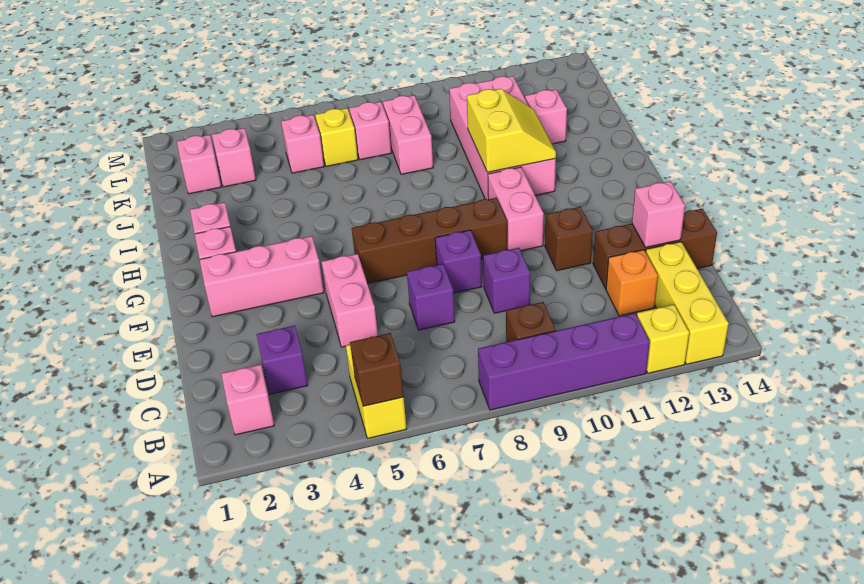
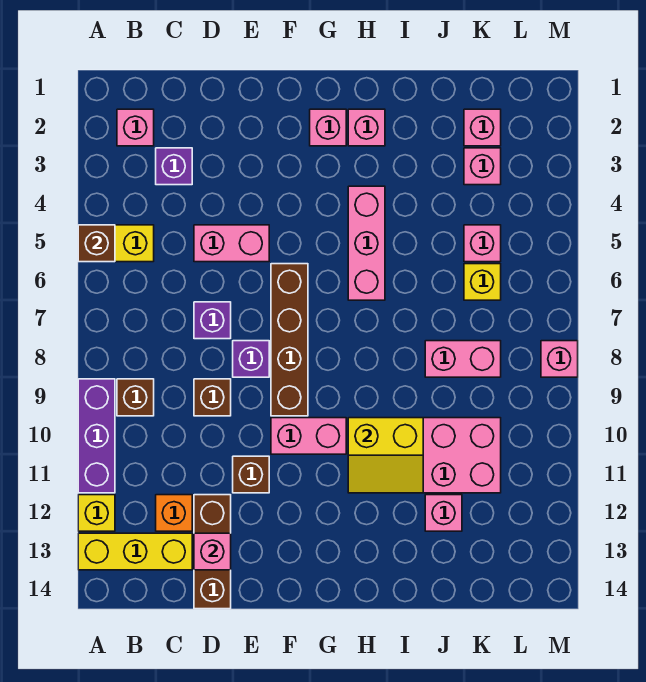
purple brick A8:A11 level 1 -> purple brick A9:A11 level 1
purple brick D9 level 1 -> brown brick D9 level 1
pink brick F2:F4 level 1 -> pink brick H4:H6 level 1
pink brick K7 level 1 -> pink brick M8 level 1

